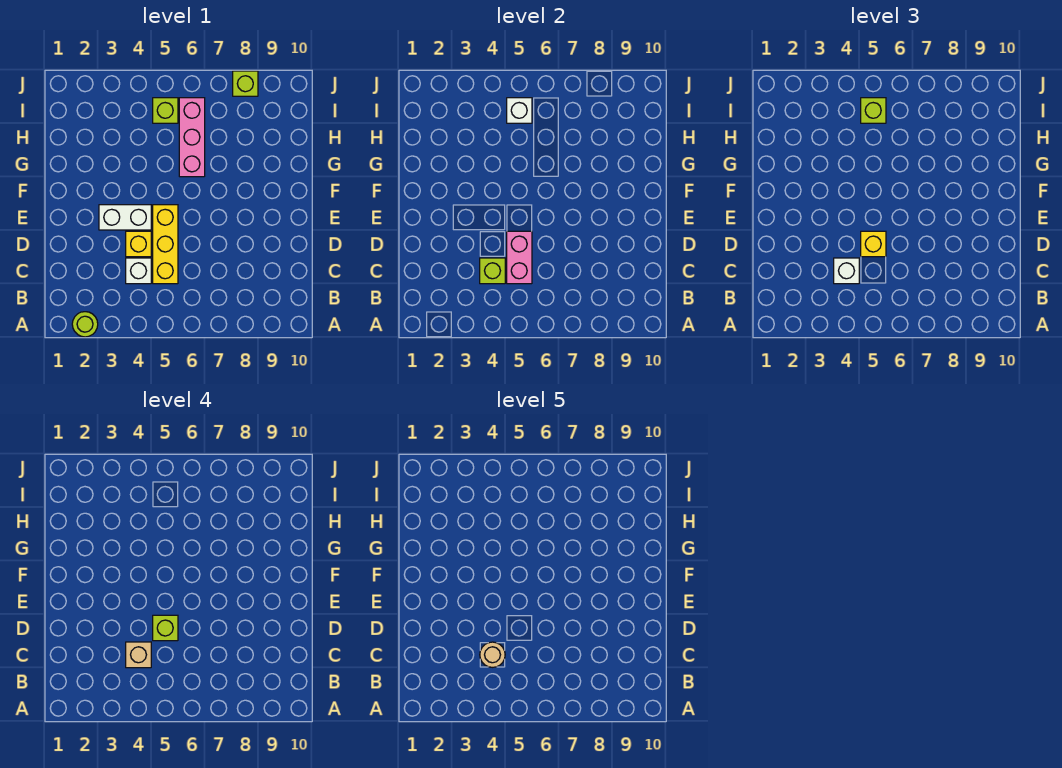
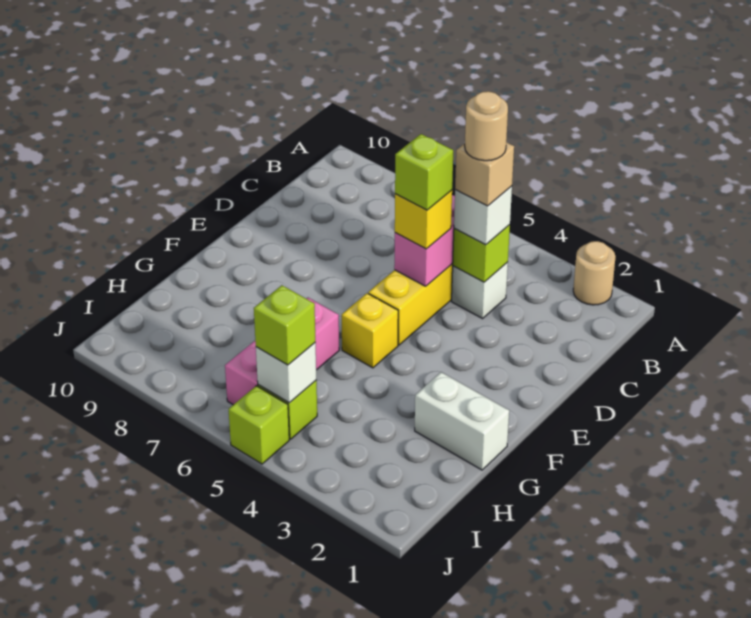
lime round brick A2 level 1 -> tan round brick A2 level 1
yellow brick D4 level 1 -> yellow brick F5 level 1
white brick E3:E4 level 1 -> white brick G1:G2 level 1
lime brick J8 level 1 -> lime brick J5 level 1

